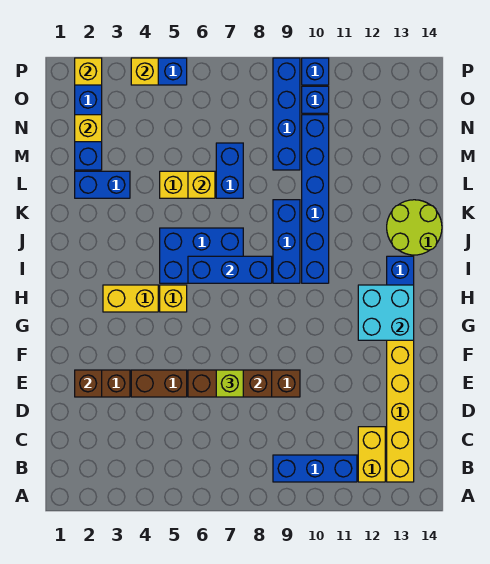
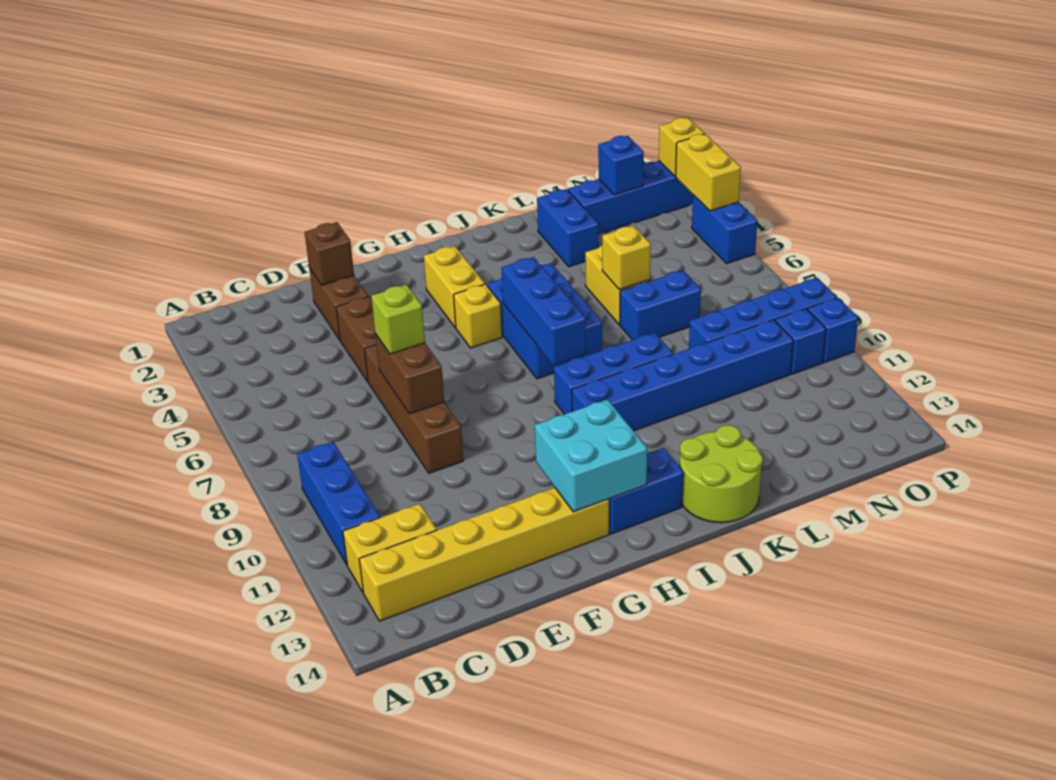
yellow brick N2 level 2 -> blue brick N2 level 2
yellow brick P4 level 2 -> yellow brick P3:P4 level 2

